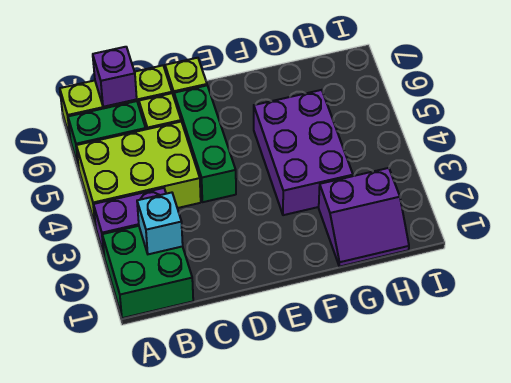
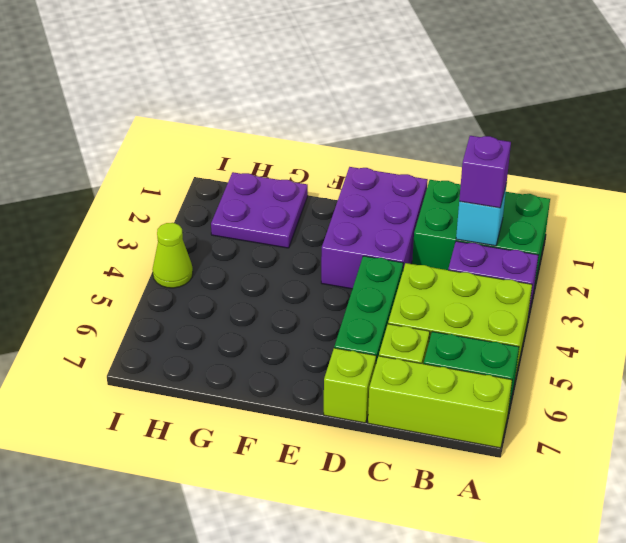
green brick A1:B2 level 1 -> green brick A1:C2 level 1
purple brick B7 level 2 -> purple brick B2 level 3
purple brick F3:G5 level 1 -> purple brick D1:E3 level 1
purple slope G1:H2 level 1 top 2 -> purple plate G1:H2 level 1
none -> lime cone I4 level 1

